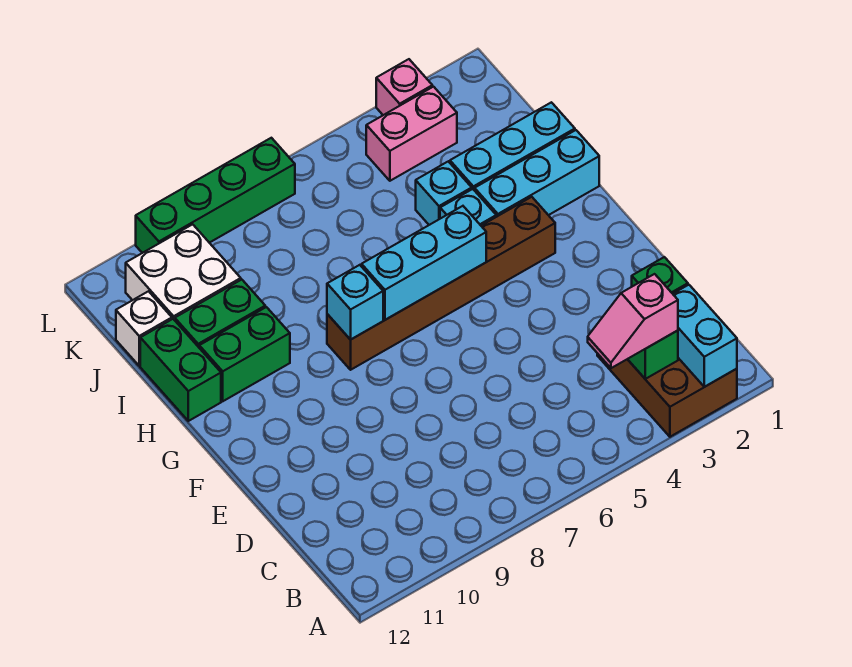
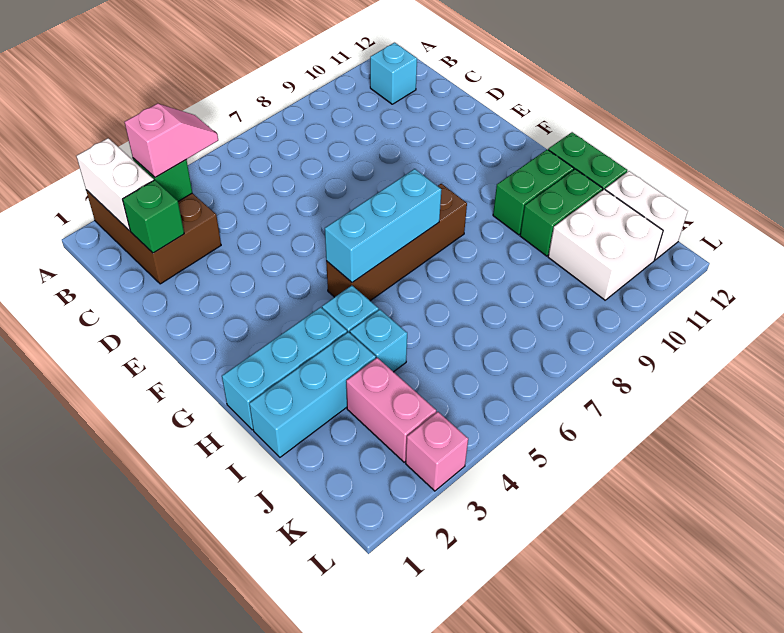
cyan brick A2:B2 level 2 -> white brick A2:B2 level 2
brown brick G3:G8 level 1 -> brown brick G5:G8 level 1
cyan brick G8 level 2 -> cyan brick B11 level 1
white brick J12 level 1 -> white brick J12:K12 level 1
pink brick K3:K4 level 1 -> pink brick J3:K3 level 1
green brick L7:L10 level 1 -> none

